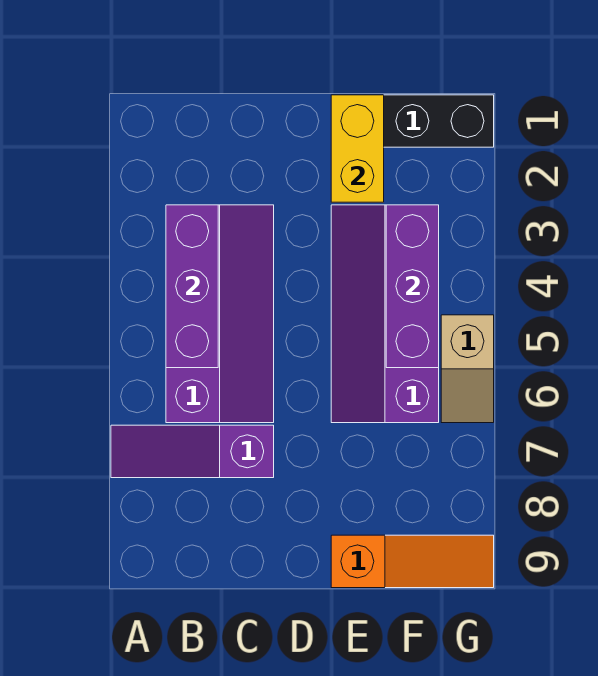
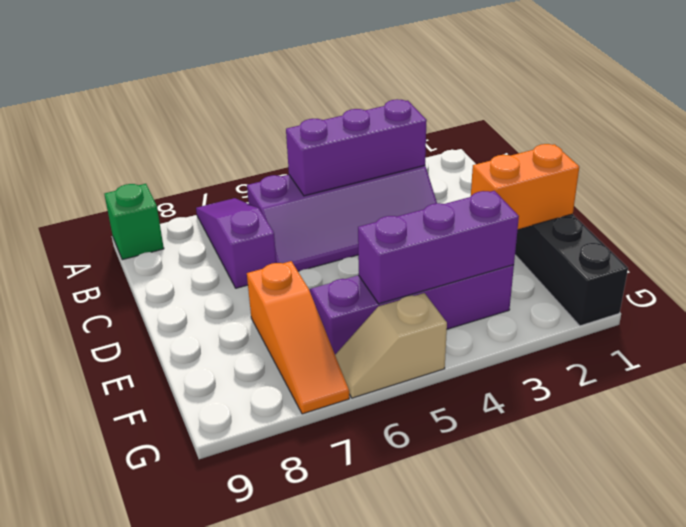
none -> green brick A9 level 1
yellow brick E1:E2 level 2 -> orange brick E1:E2 level 2
orange slope E9:G9 level 1 top E -> orange slope E7:G7 level 1 top E

